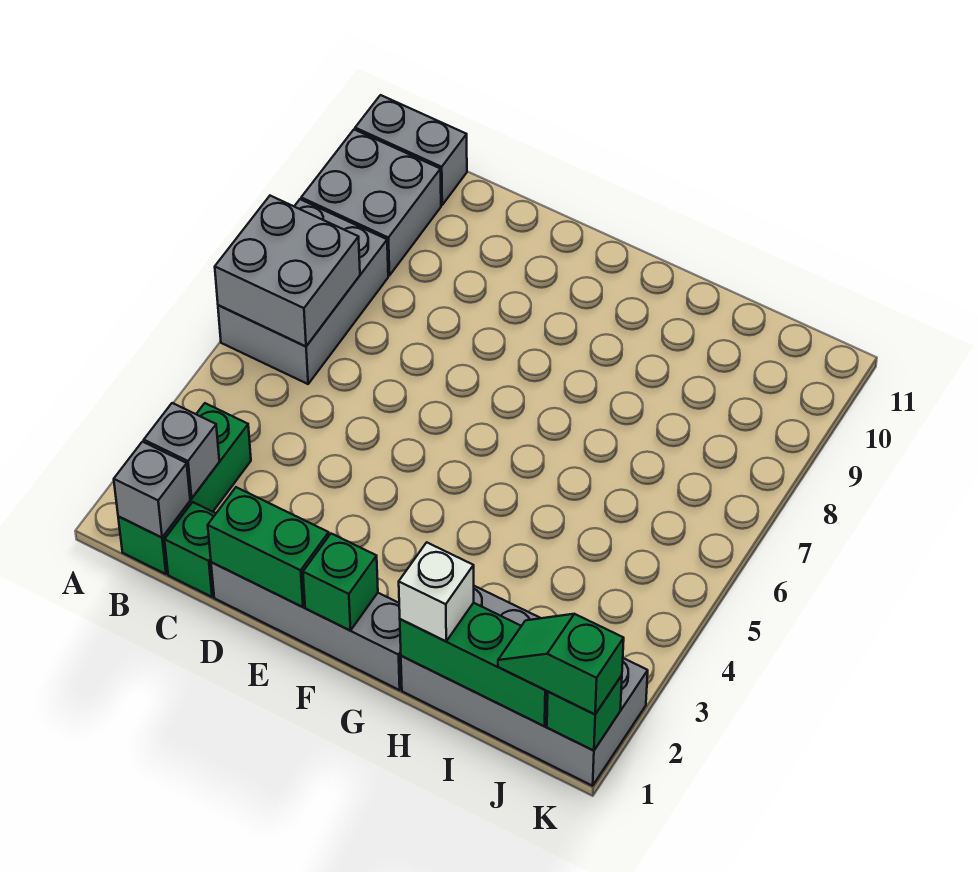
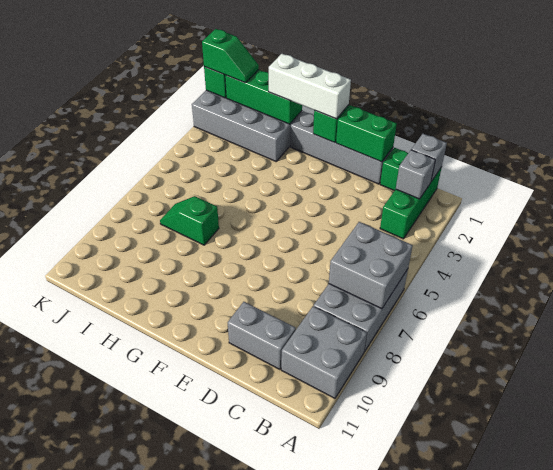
grey brick A11:B11 level 1 -> grey brick C10:D10 level 1
white brick H1 level 3 -> white brick F1:H1 level 3
none -> green slope H7:I7 level 1 top H

